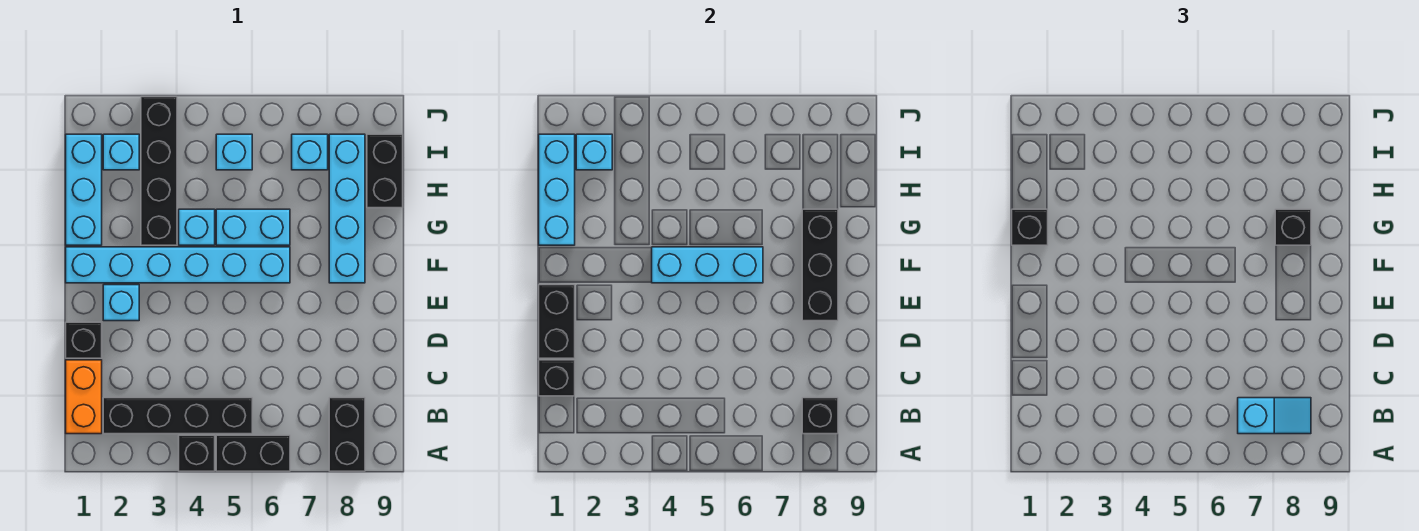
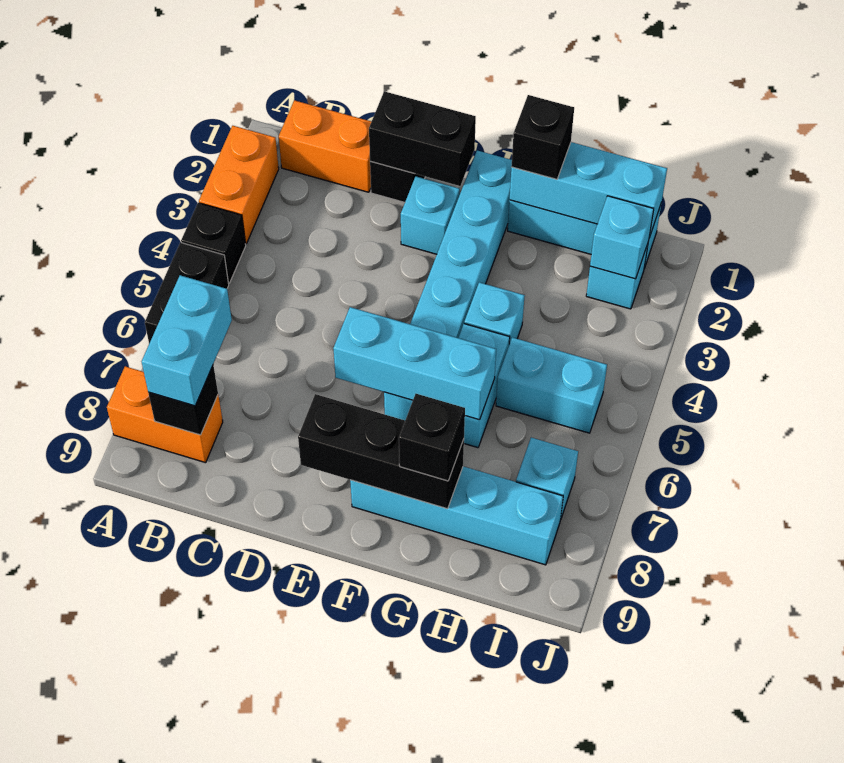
none -> orange brick A2:A3 level 1
black brick A8:B8 level 1 -> orange brick A8:B8 level 1
black brick B2:B5 level 1 -> none
cyan slope B7:B8 level 3 top 7 -> cyan brick B7:B8 level 3
black brick C1 level 2 -> none
cyan brick F4:F6 level 2 -> cyan brick E6:G6 level 2
black brick G3:J3 level 1 -> none
black brick H9:I9 level 1 -> none
cyan brick I5 level 1 -> cyan brick H5:I5 level 1

